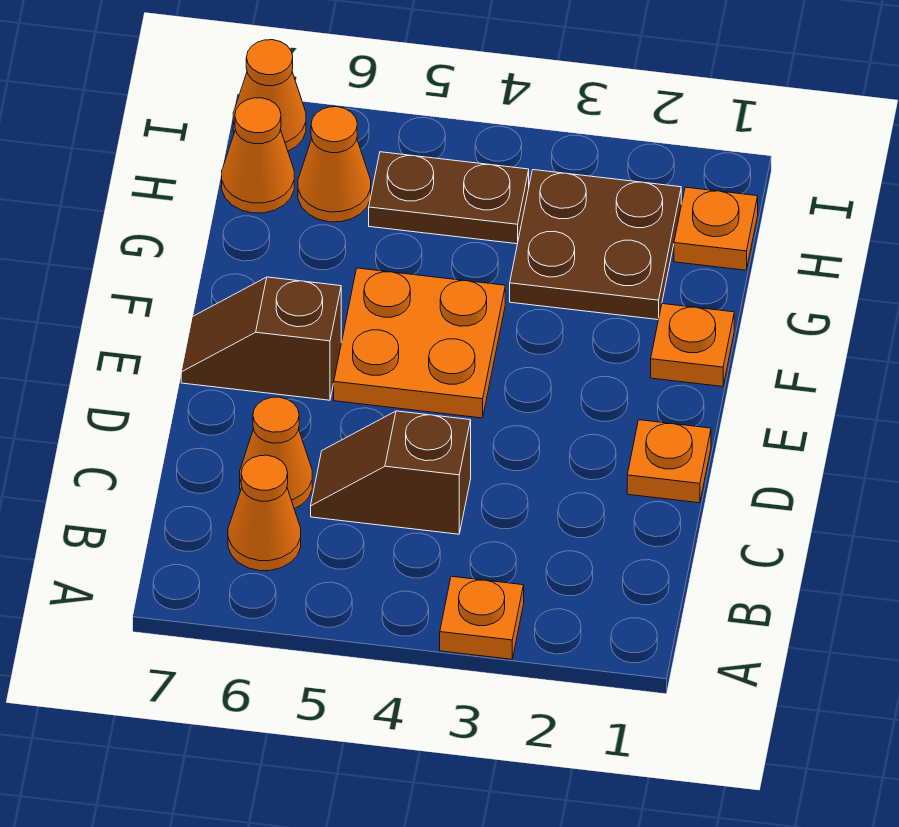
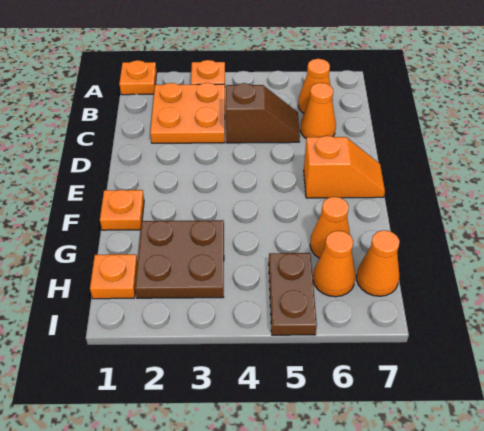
orange plate D1 level 1 -> orange plate A1 level 1
orange plate E4:F5 level 1 -> orange plate B2:C3 level 1
brown slope E6:E7 level 1 top 6 -> orange slope E6:E7 level 1 top 6
brown plate H4:H5 level 1 -> brown plate H5:I5 level 1
orange cone I7 level 1 -> orange cone G6 level 1

